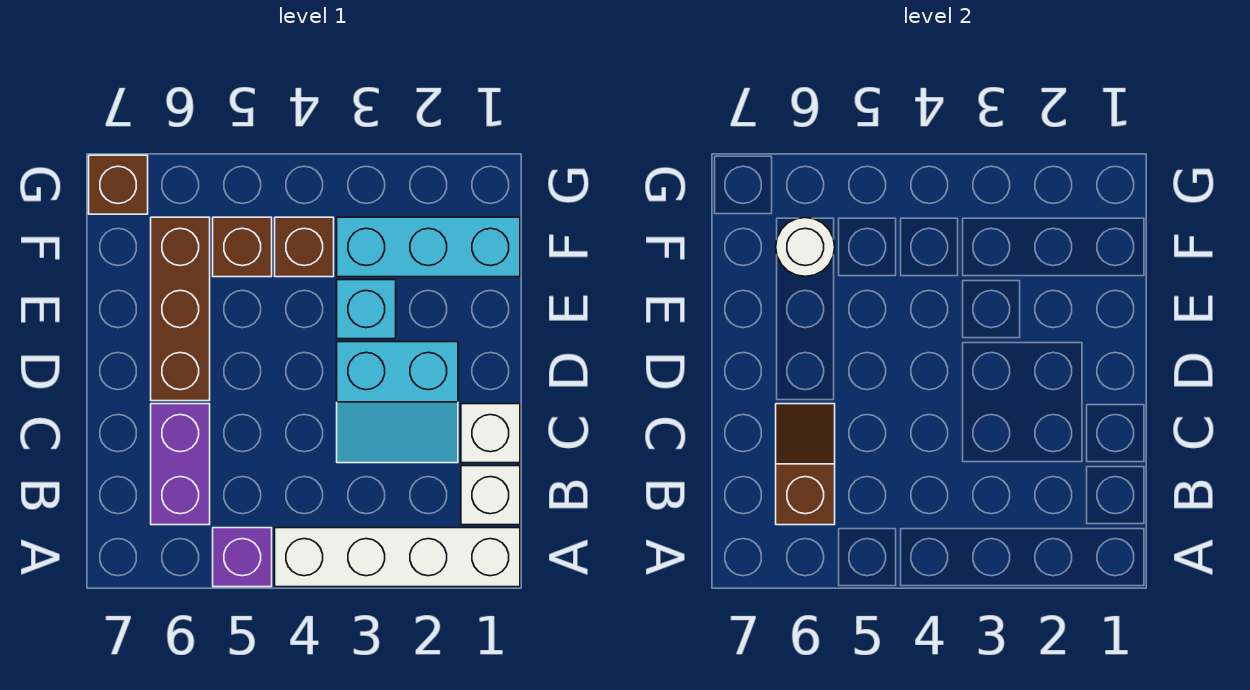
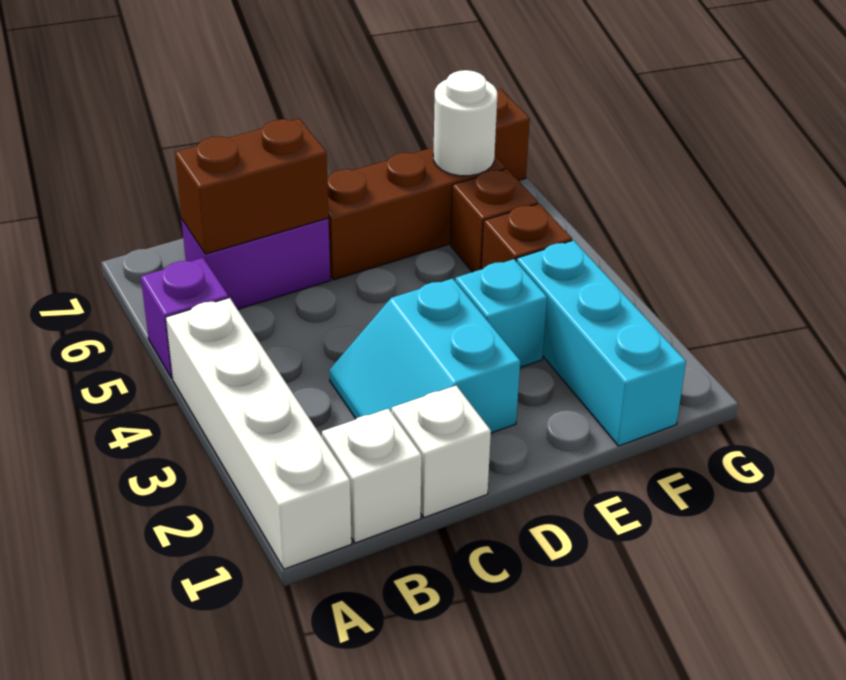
brown slope B6:C6 level 2 top B -> brown brick B6:C6 level 2

